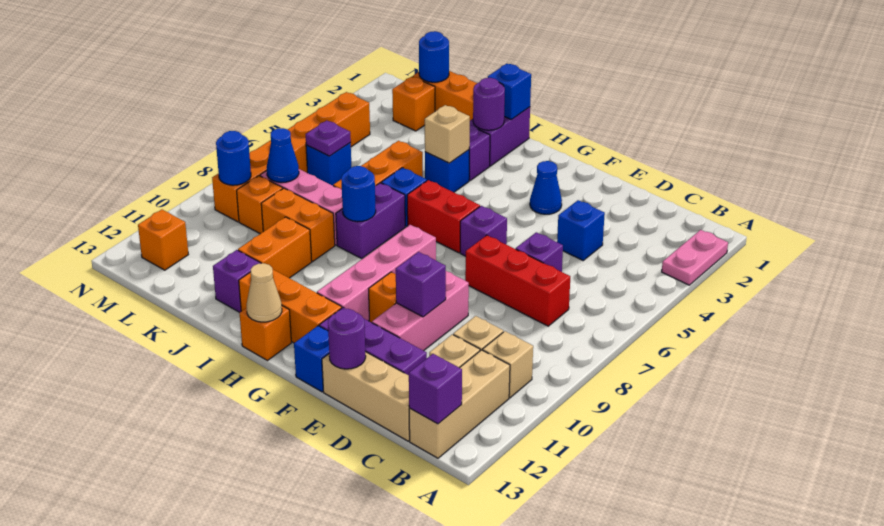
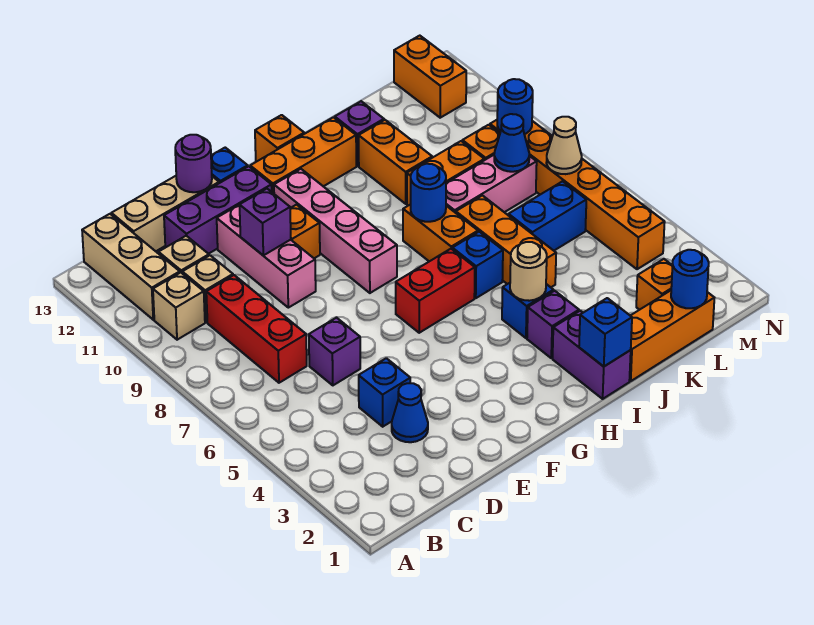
pink plate A2:A3 level 1 -> none
purple brick B13 level 2 -> none
red brick C7:E7 level 1 -> red brick C7:C9 level 1
blue cone F3 level 1 -> blue cone D3 level 1
purple brick F6 level 1 -> none
tan cone H13 level 2 -> tan cone M7 level 2
purple round brick I2 level 2 -> none
tan brick I4 level 2 -> tan round brick I4 level 2
purple brick I7:I8 level 1 -> orange brick I7:I8 level 1
blue brick L6 level 1 -> blue brick K6:L6 level 1
purple plate L6 level 2 -> none
orange brick M12 level 1 -> orange brick M12:M13 level 1

